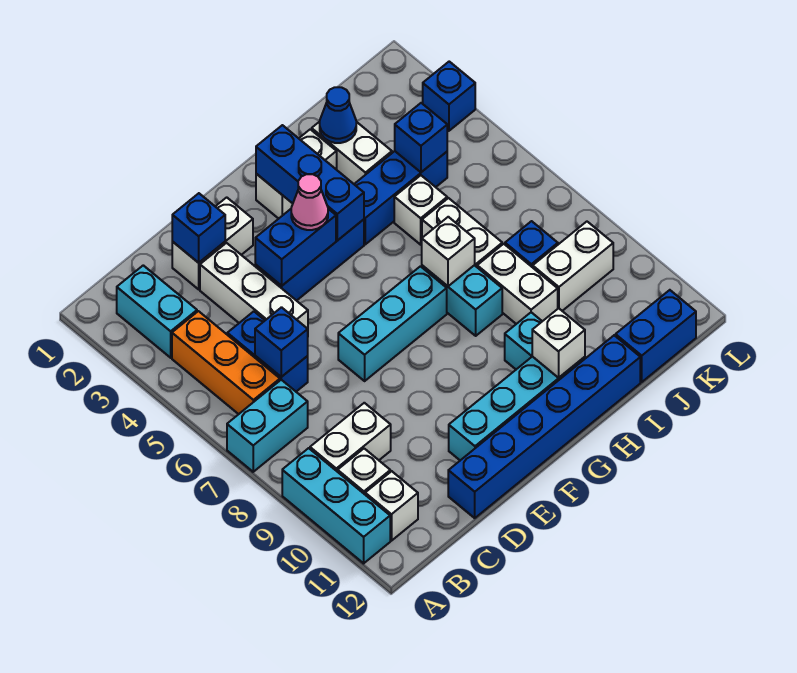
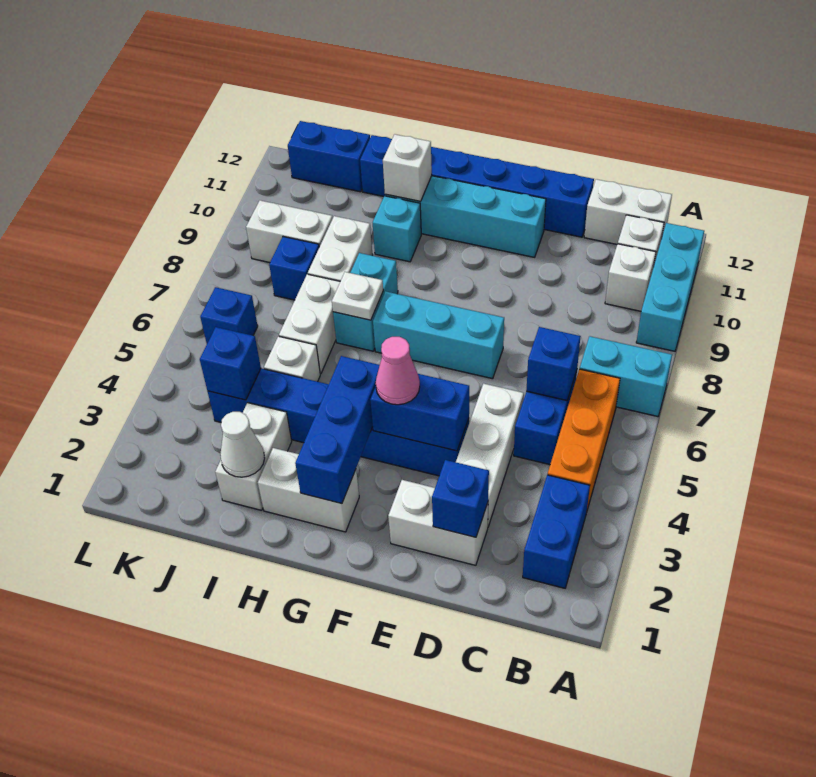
cyan brick B2:B3 level 1 -> blue brick B2:B3 level 1
white brick B9:C9 level 1 -> white brick B12:C12 level 1
white brick H7 level 2 -> white plate H7 level 2
blue cone I2 level 2 -> white cone I2 level 2
blue brick L3 level 1 -> blue brick K6 level 1

